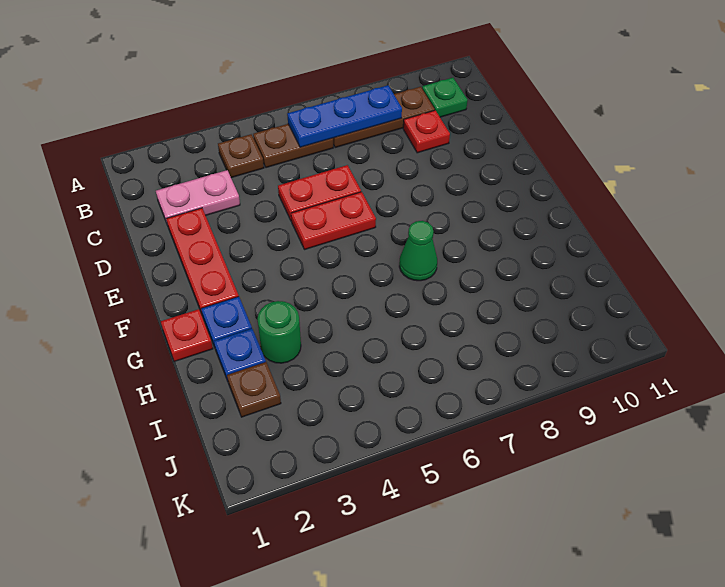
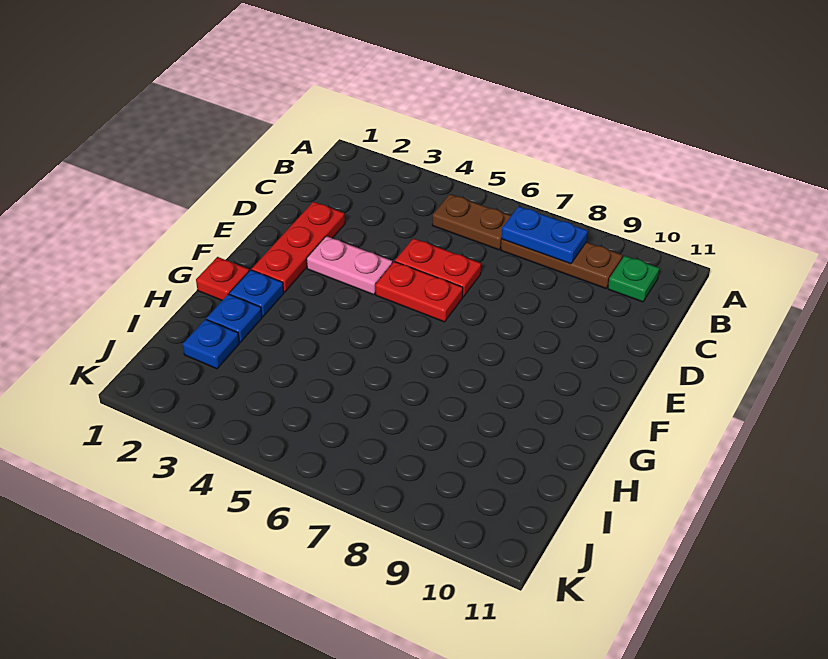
brown plate B4 level 1 -> none
blue plate B6:B8 level 2 -> blue plate B7:B8 level 2
pink plate C2:C3 level 1 -> pink plate E3:E4 level 1
red plate C9 level 1 -> none
green cone G7 level 1 -> none
green round brick H3 level 1 -> none
brown plate I2 level 1 -> blue plate I2 level 1

